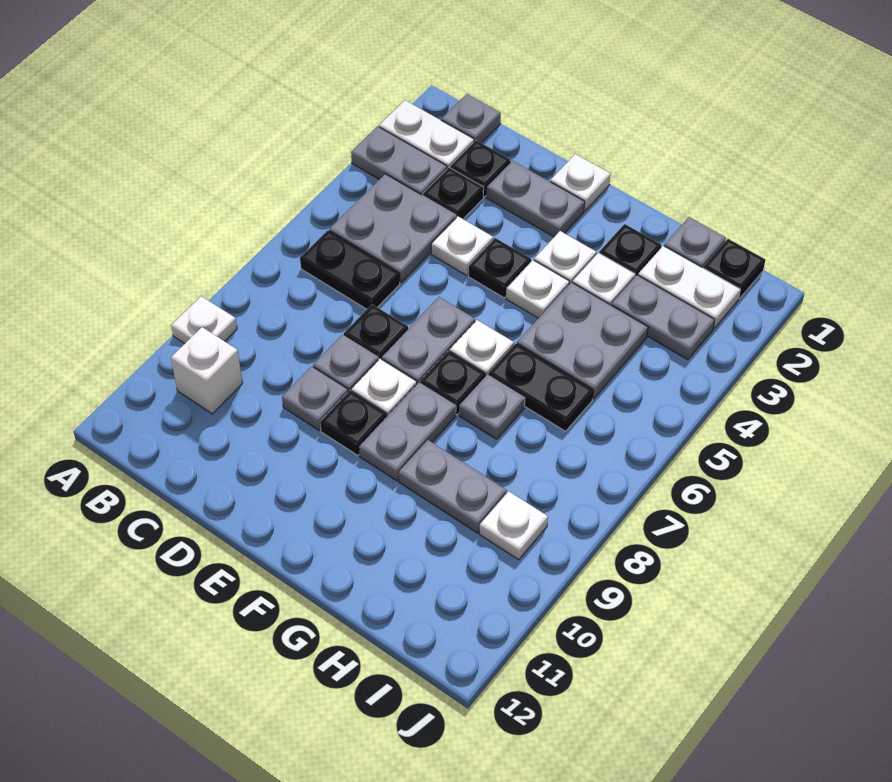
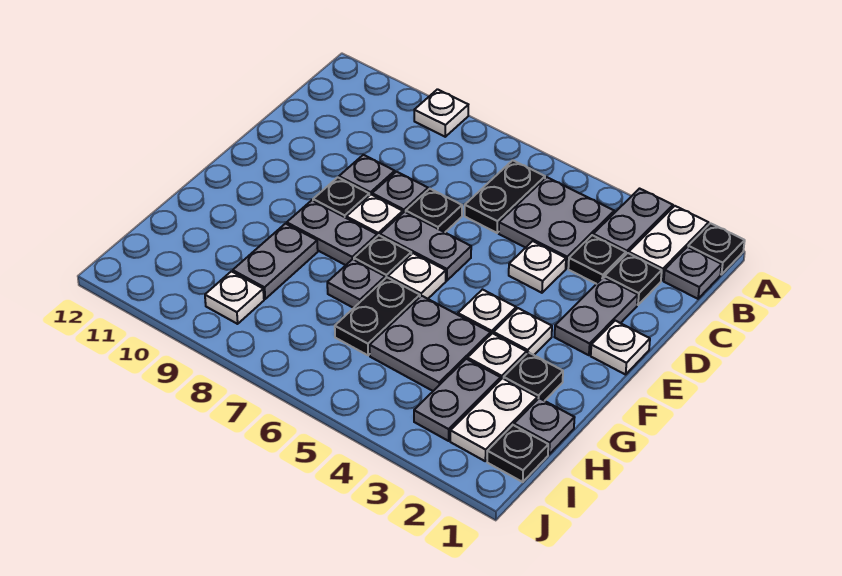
white brick B10 level 1 -> none
black plate E4 level 1 -> black plate A1 level 1

